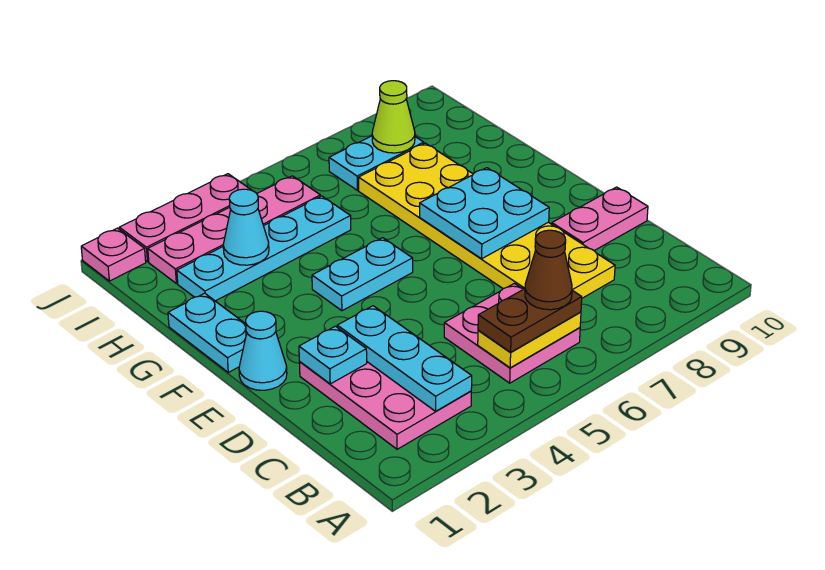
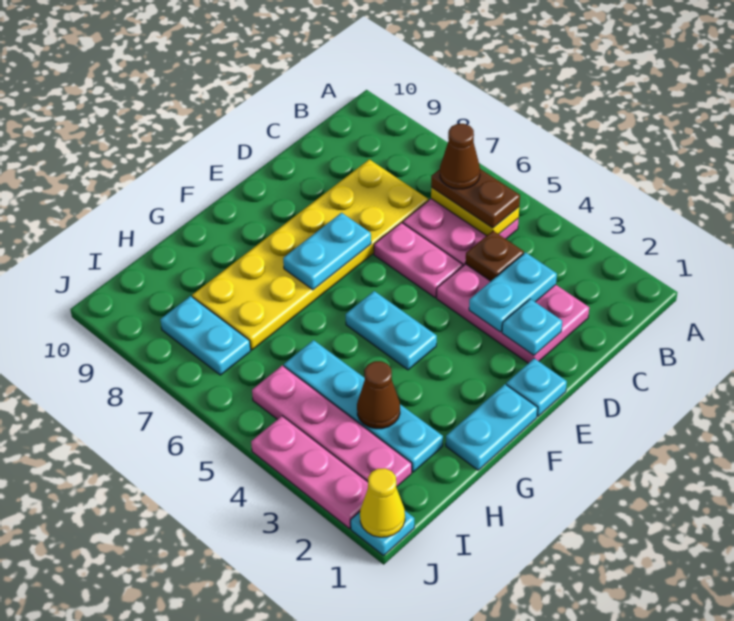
pink plate B2:D3 level 1 -> pink plate C2:D4 level 1
cyan plate B3:D3 level 2 -> cyan plate C3:D3 level 2
none -> brown plate C4 level 2
pink plate D9:D10 level 1 -> pink plate D5:D6 level 1
cyan cone E1 level 1 -> cyan plate E1 level 1
cyan plate E7:F8 level 2 -> cyan plate E7:F7 level 2
cyan cone H3 level 2 -> brown cone H3 level 2
lime cone I8 level 2 -> none
pink plate J1 level 1 -> cyan plate J1 level 1
none -> yellow cone J1 level 2

